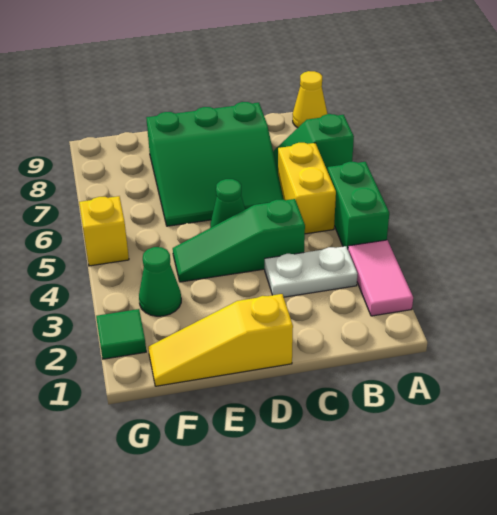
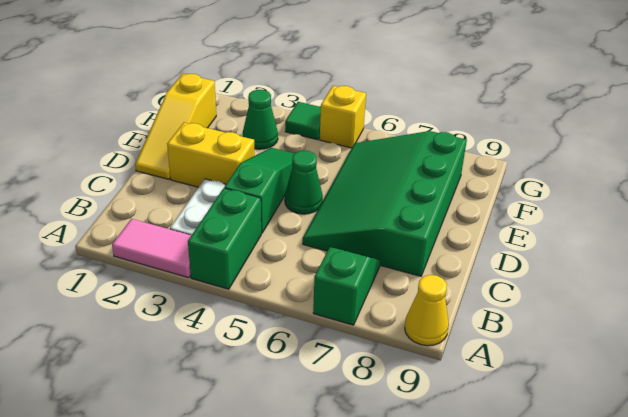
green brick A4:A5 level 1 -> green brick A4:B4 level 1
yellow brick B5:B6 level 1 -> yellow brick D2:D3 level 1
green slope C6:E8 level 1 top 8 -> green slope C6:F8 level 1 top 8
yellow slope D1:F1 level 1 top D -> yellow slope D1:F1 level 1 top F
green tile G2 level 1 -> green tile G4 level 1

